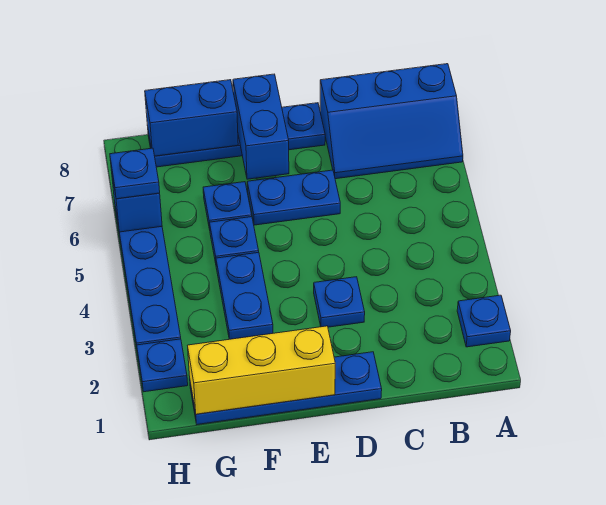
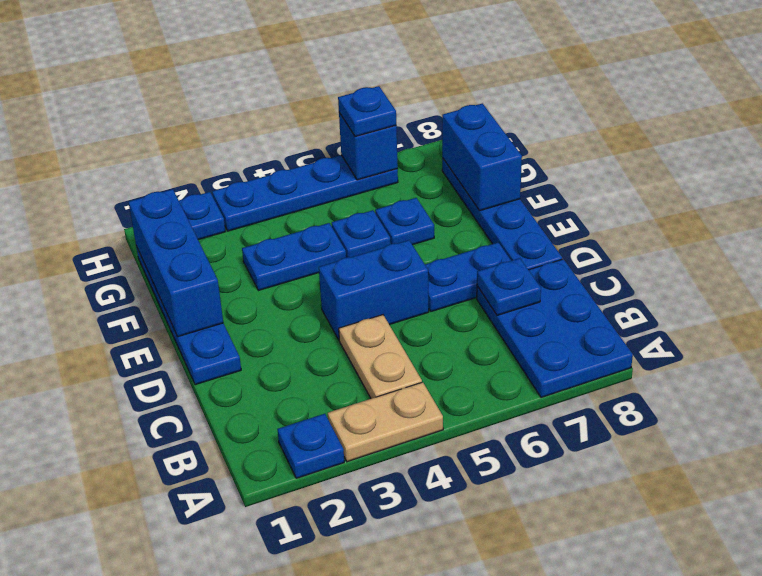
none -> tan plate A3:A4 level 1
blue slope A7:C8 level 1 top 8 -> blue plate A7:C8 level 1
none -> tan plate B4:C4 level 1
blue plate D3 level 1 -> blue plate C7 level 2
blue plate D6:E6 level 1 -> blue plate D6:D7 level 1
yellow brick E1:G1 level 2 -> blue brick E1:G1 level 2
blue brick E7:E8 level 2 -> blue brick D4:D5 level 1

